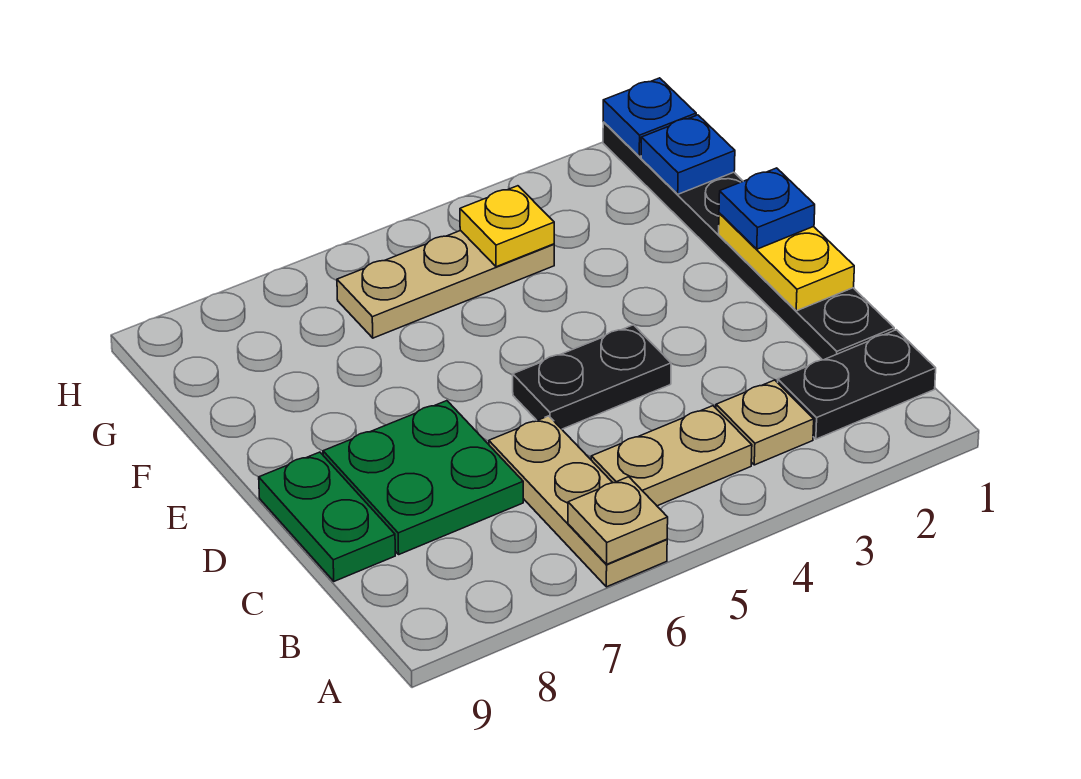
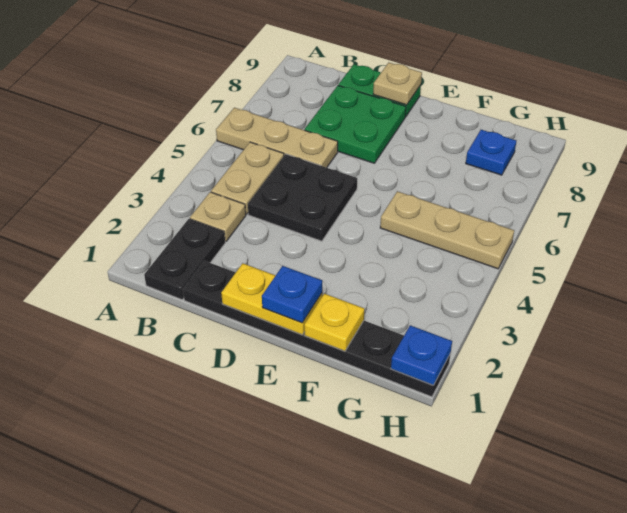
tan plate A6 level 2 -> tan plate D9 level 2
black plate D4:D5 level 1 -> black plate C4:D5 level 1
blue plate G1 level 2 -> blue plate G8 level 1
tan plate G4:G6 level 1 -> tan plate F5:H5 level 1
yellow plate G4 level 2 -> yellow plate F1 level 2

